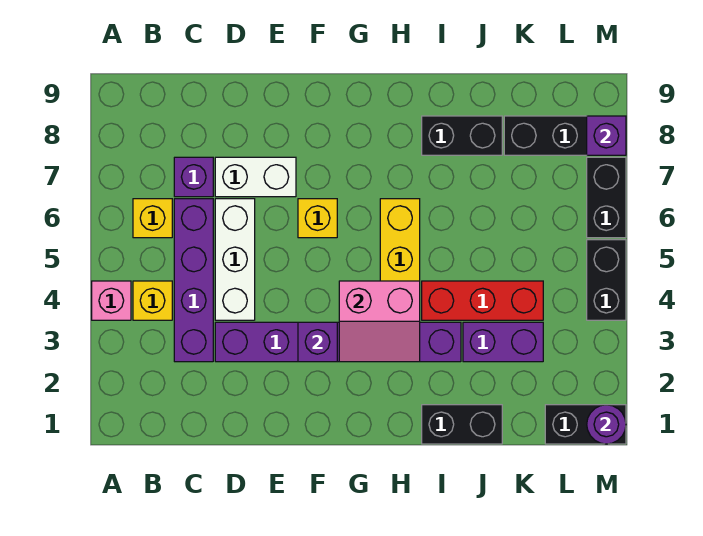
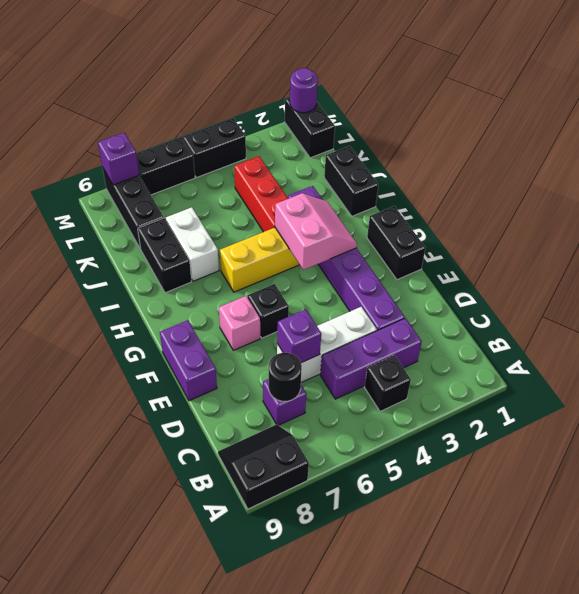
pink brick A4 level 1 -> pink brick F7 level 1
none -> black slope A8:B9 level 1 top A
yellow brick B4 level 1 -> black brick B4 level 1
yellow brick B6 level 1 -> none
purple brick C3:C6 level 1 -> purple brick C3:C5 level 1
none -> black round brick C7 level 2
white brick D7:E7 level 1 -> white brick I7:J7 level 1
none -> black brick F1:G1 level 1
purple brick F3 level 2 -> purple brick D6 level 2
yellow brick F6 level 1 -> black brick F6 level 1
purple brick J3:K3 level 1 -> purple brick E9:F9 level 1

